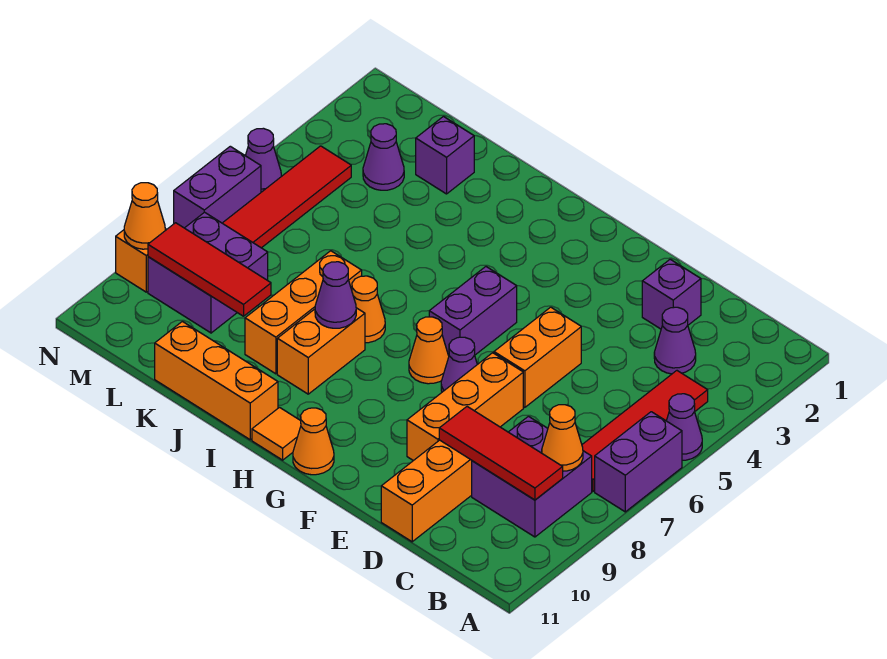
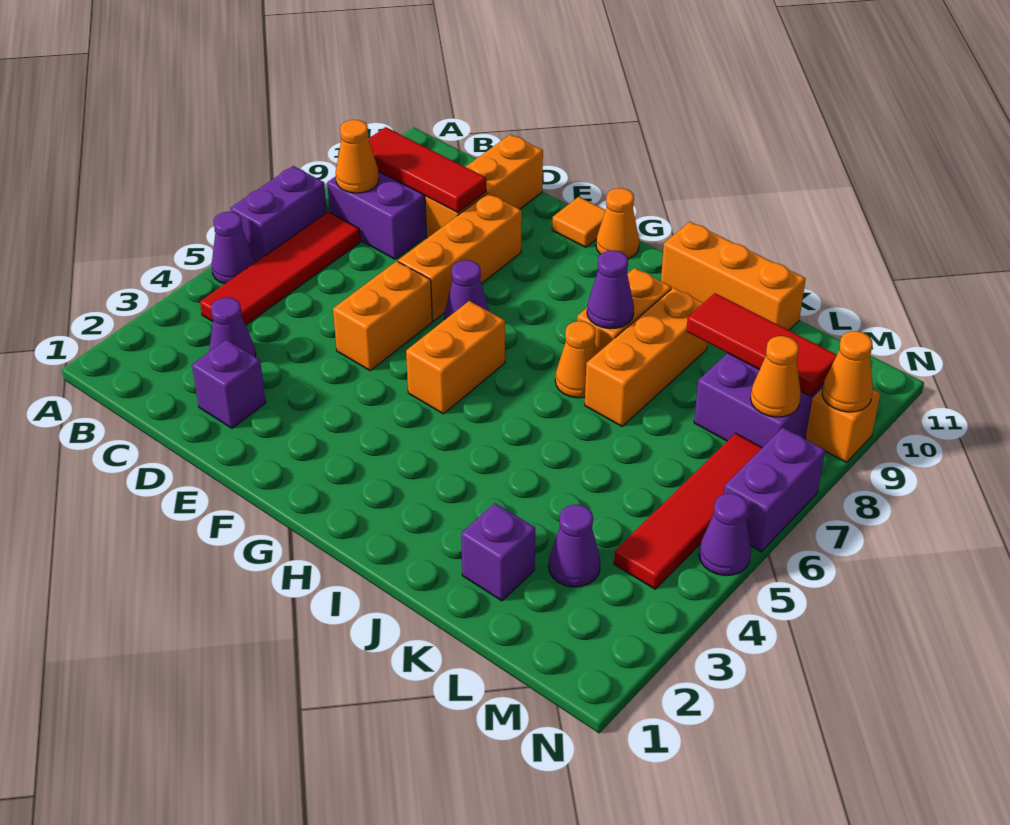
purple brick G5:G6 level 1 -> orange brick G5:G6 level 1
orange cone G7 level 1 -> orange cone M8 level 2
orange tile H11 level 1 -> orange tile F11 level 1

